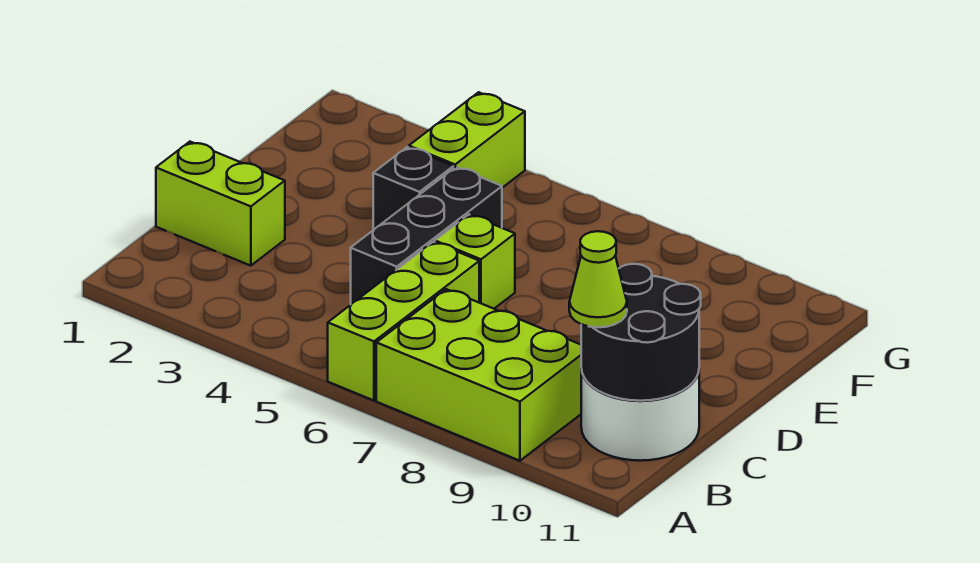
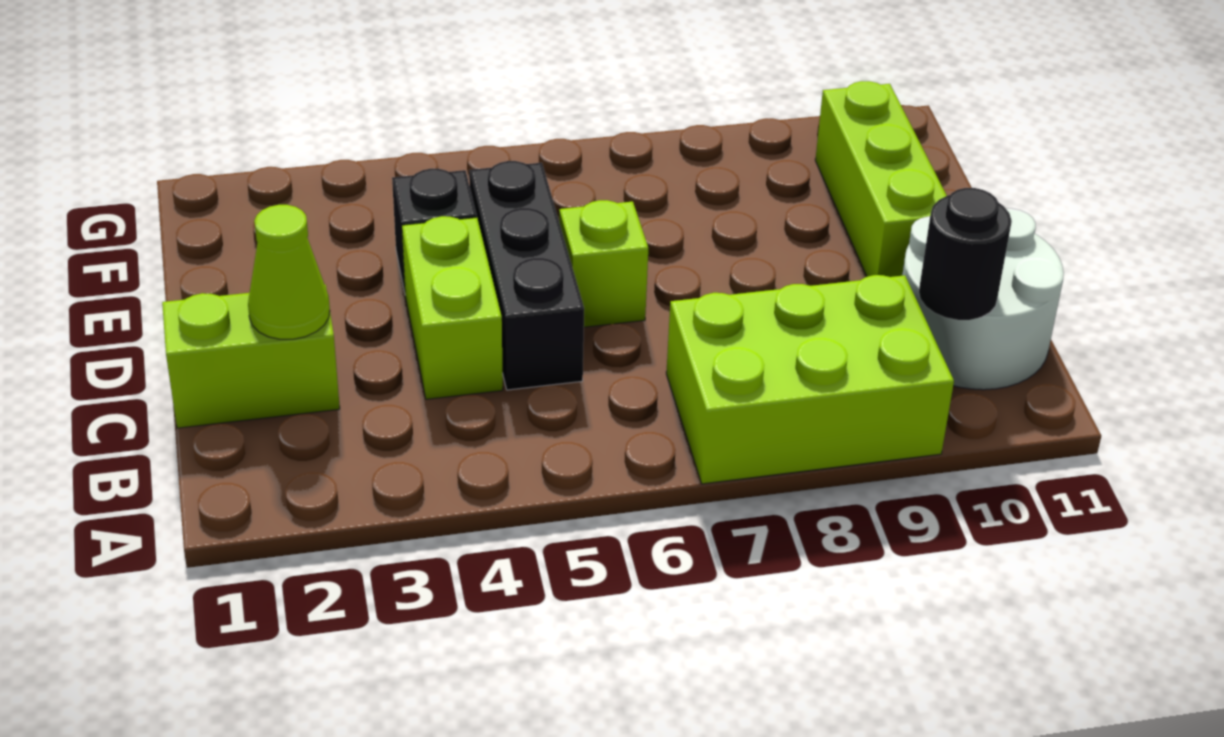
lime brick A6:C6 level 1 -> lime brick D10:F10 level 1
black round brick B10:C11 level 2 -> black round brick B10 level 2
lime cone B10 level 3 -> lime cone C2 level 2
lime brick F4:G4 level 1 -> lime brick C4:D4 level 1

